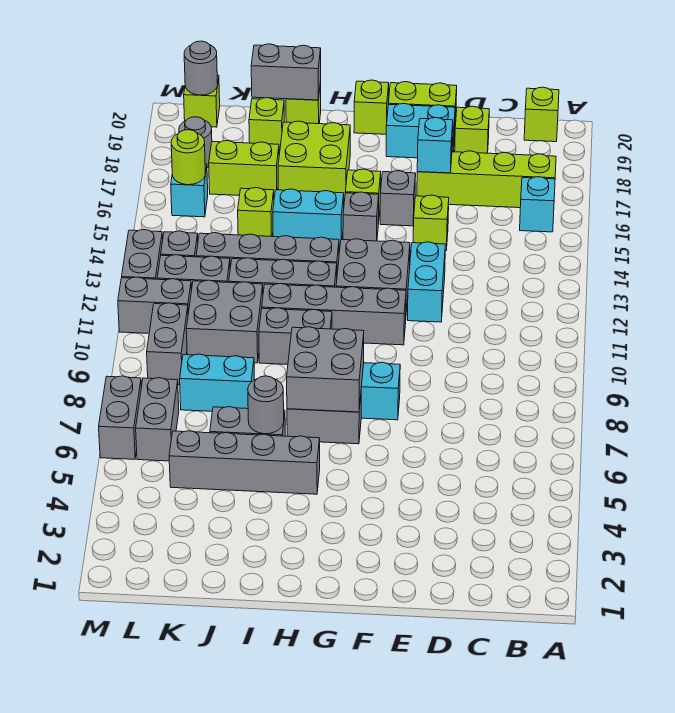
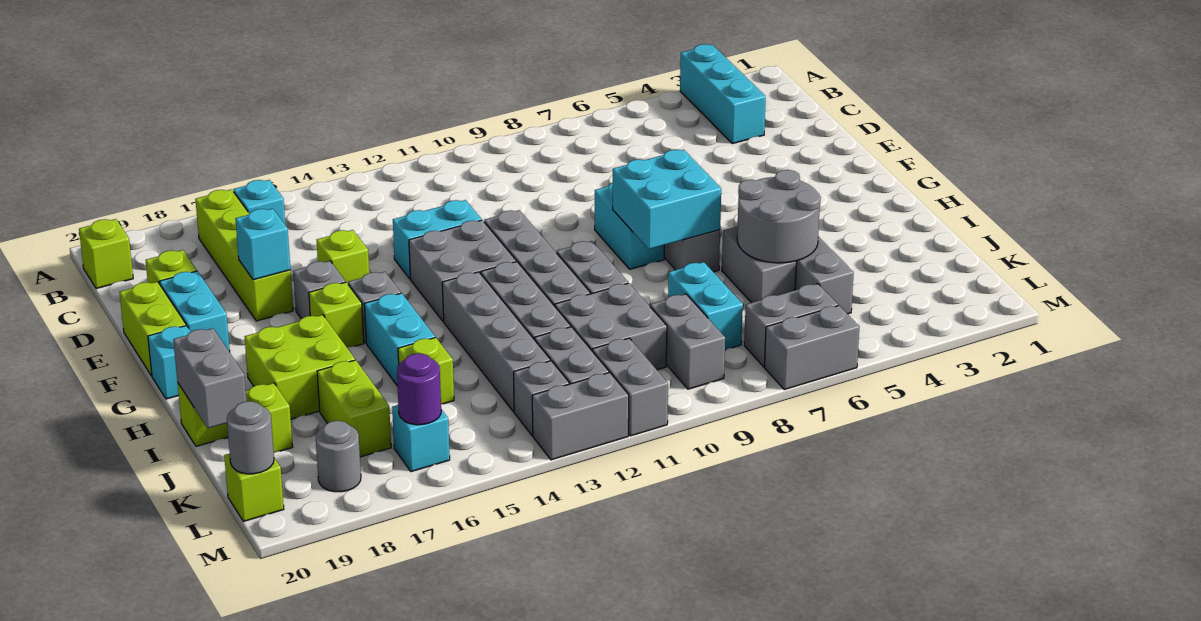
none -> cyan brick A3:C3 level 1
grey brick G7:H8 level 2 -> cyan brick G7:H8 level 2
lime brick G20 level 1 -> cyan brick G20 level 1
grey round brick I6 level 2 -> grey round brick I5:J6 level 2
grey brick L9:L10 level 1 -> grey brick K9:L9 level 1
lime round brick L16 level 2 -> purple round brick L16 level 2

